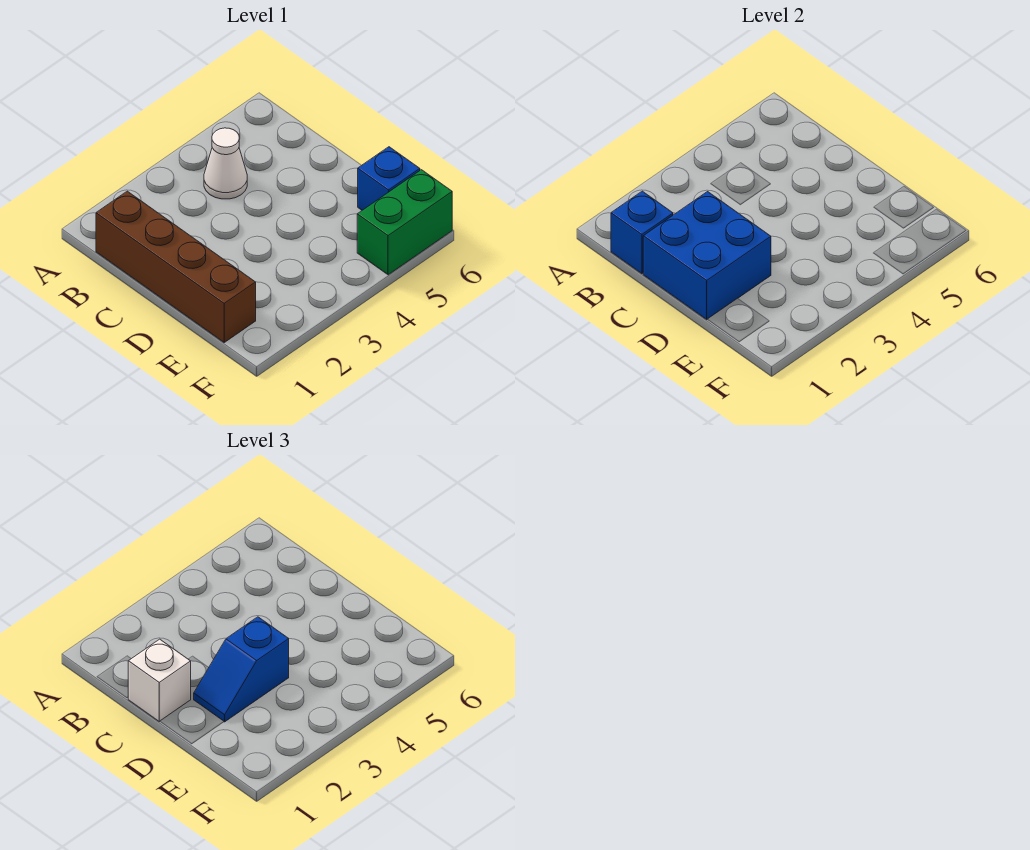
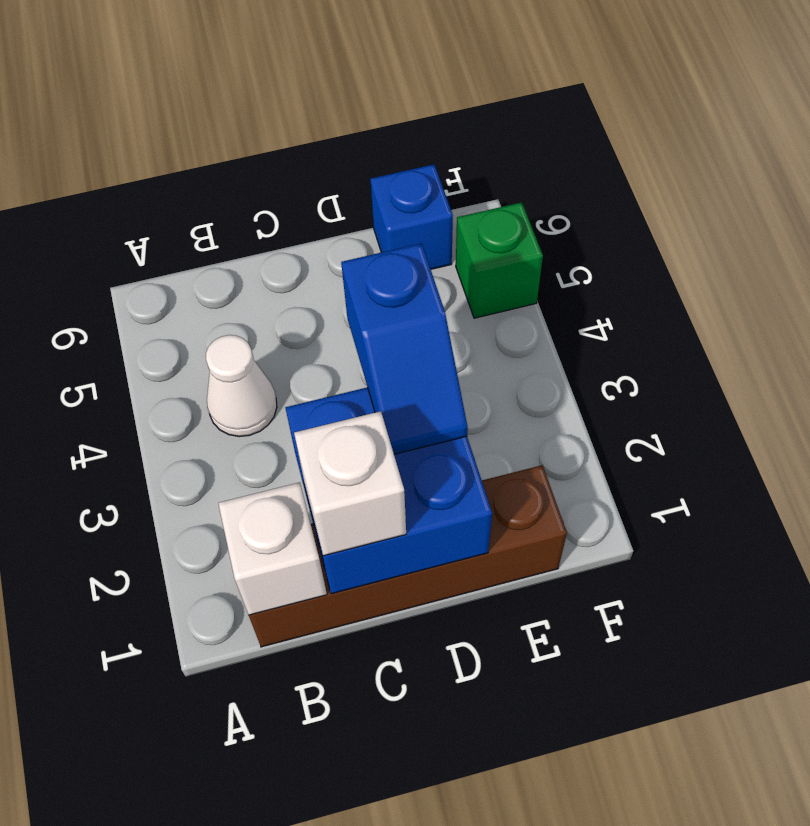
blue brick B1 level 2 -> white brick B1 level 2
green brick F5:F6 level 1 -> green brick F5 level 1

